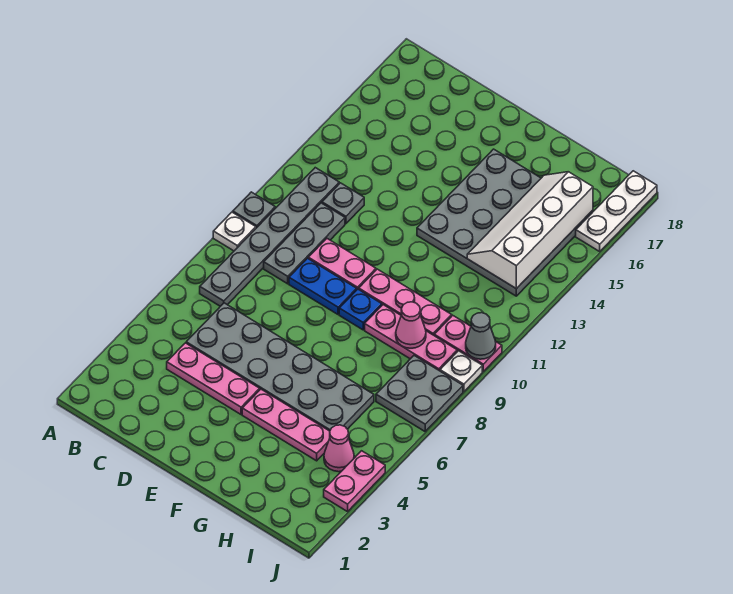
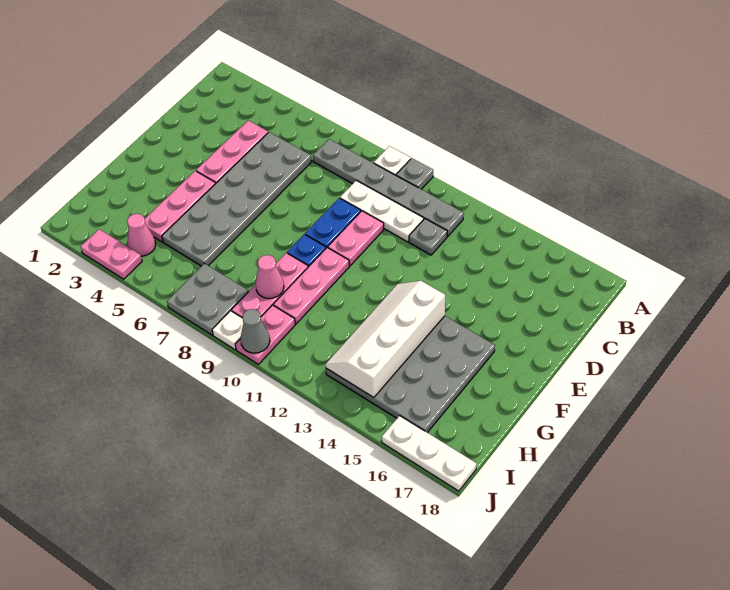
grey plate C9:C11 level 1 -> white plate C9:C11 level 1
white slope H13:I16 level 2 top I -> white slope F13:I14 level 2 top 14

